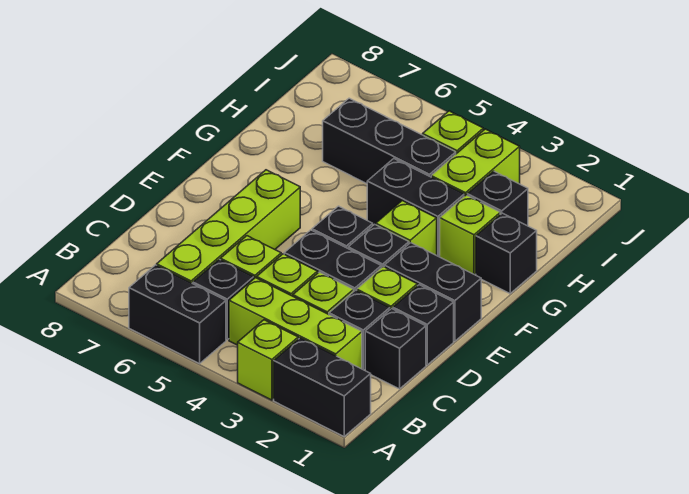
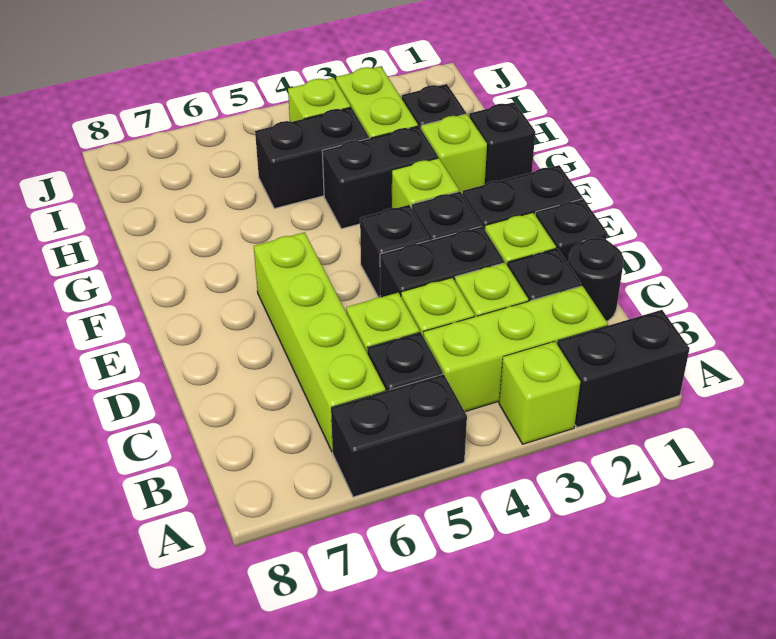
black brick C1 level 1 -> black round brick C1 level 1
black brick H4:H6 level 1 -> black brick H4:H5 level 1

